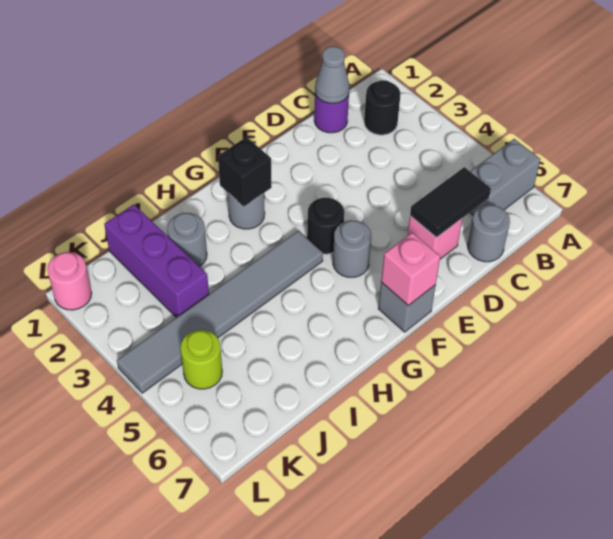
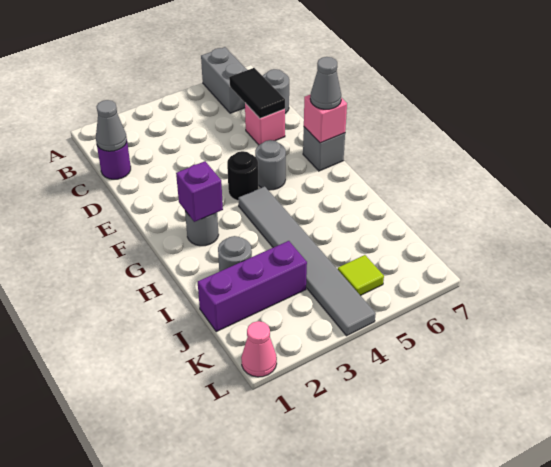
black round brick B2 level 1 -> none
none -> grey cone F7 level 3
black brick G2 level 2 -> purple brick G2 level 2
lime round brick K5 level 1 -> lime tile K5 level 1
pink round brick L1 level 1 -> pink cone L1 level 1

